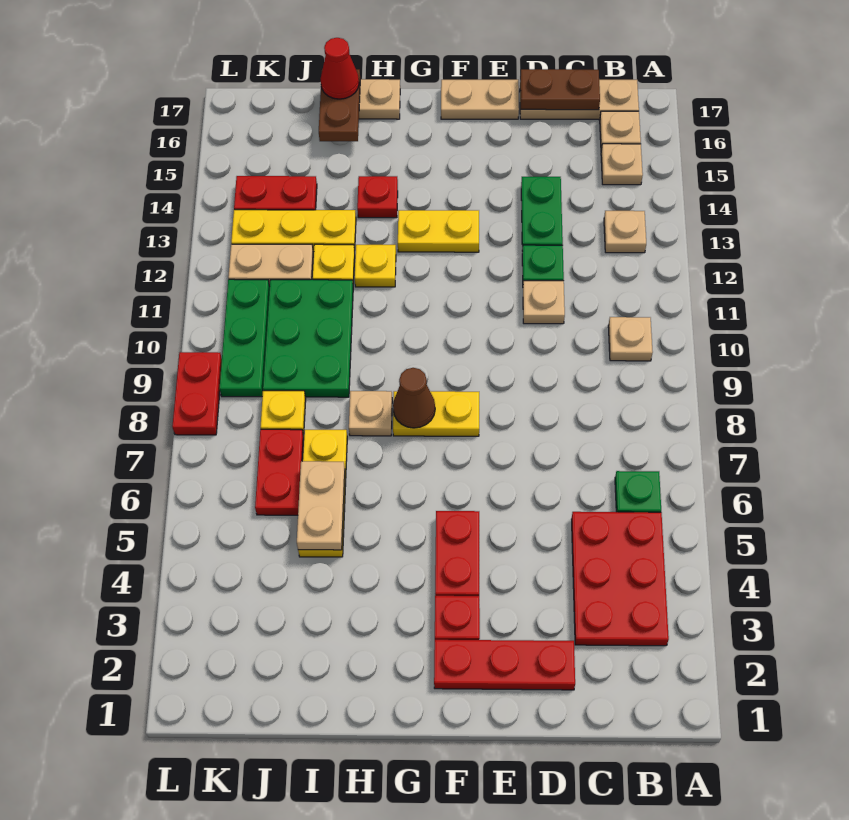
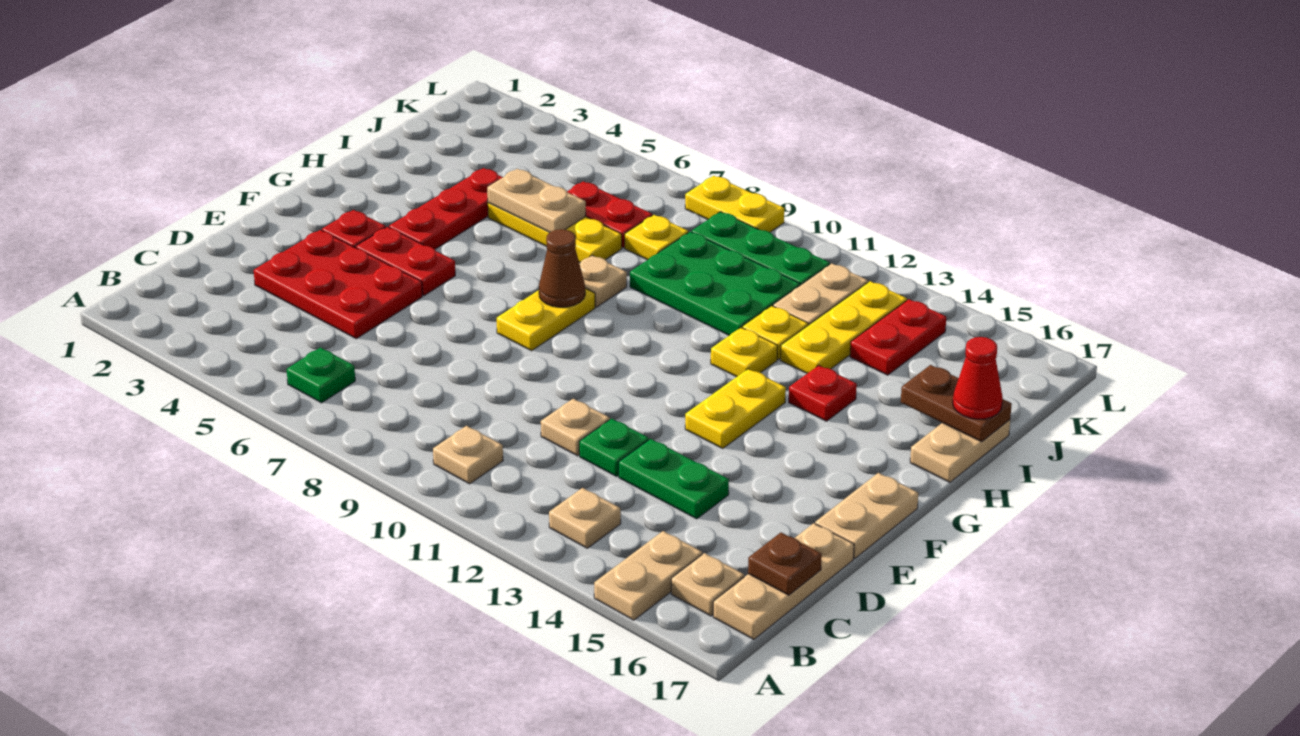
red plate B3:C5 level 1 -> red plate D3:E5 level 1
tan plate B15 level 1 -> tan plate A15:B15 level 1
brown plate C17:D17 level 2 -> brown plate C17 level 2
red plate D2:F2 level 1 -> red plate G4:I4 level 1
red plate L8:L9 level 1 -> yellow plate L8:L9 level 1

